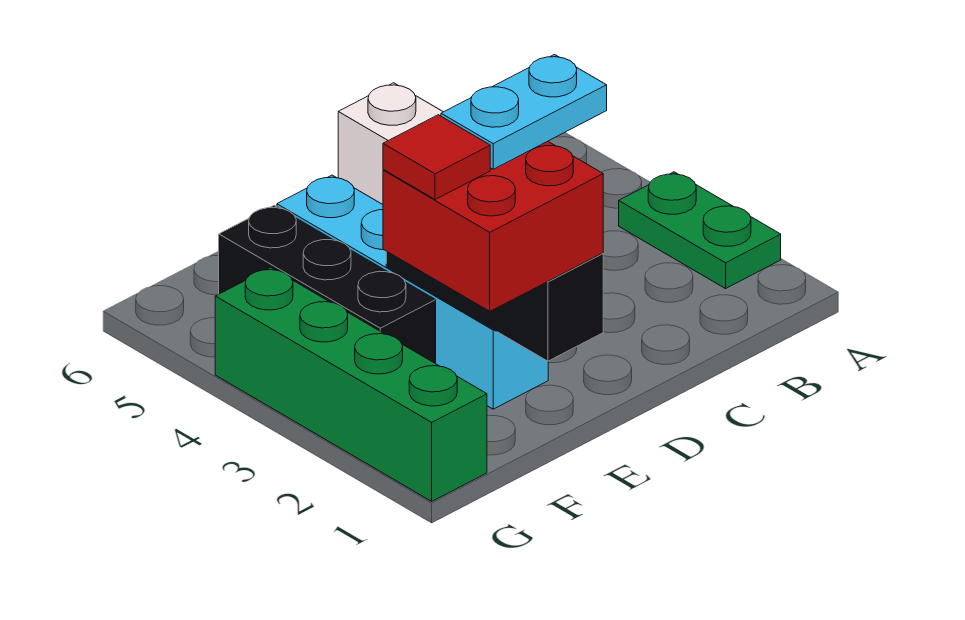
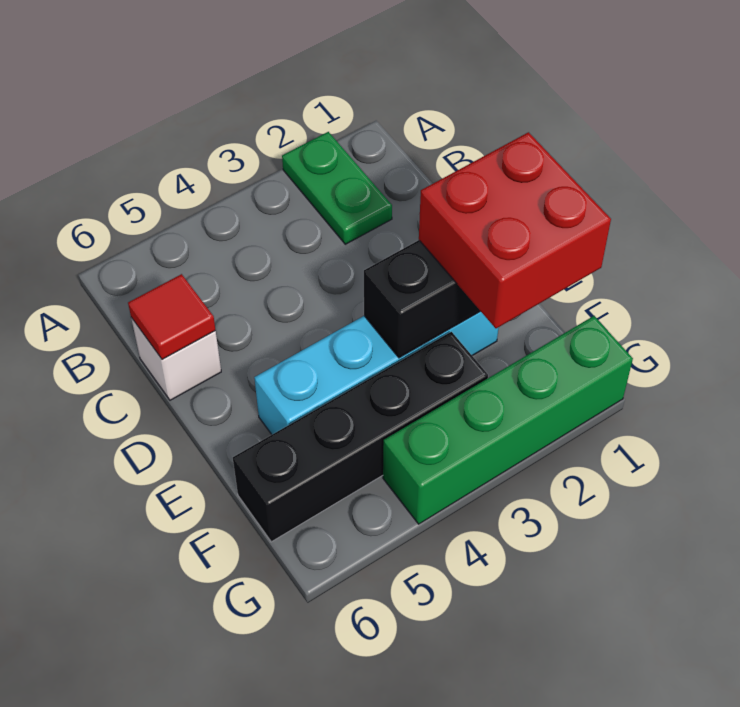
green plate A2:A3 level 1 -> green plate A2:B2 level 1
cyan plate D2:E2 level 4 -> none
red tile F2 level 4 -> red tile C6 level 2
black brick F3:F5 level 1 -> black brick F3:F6 level 1

